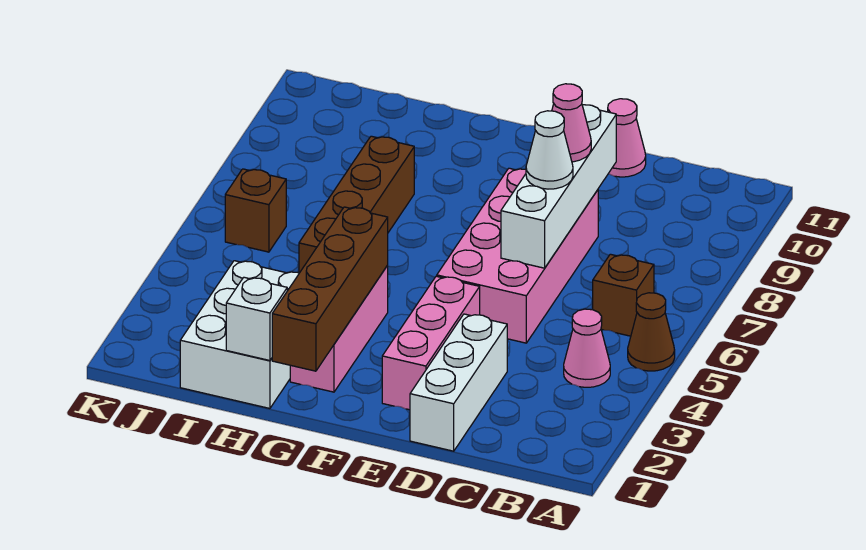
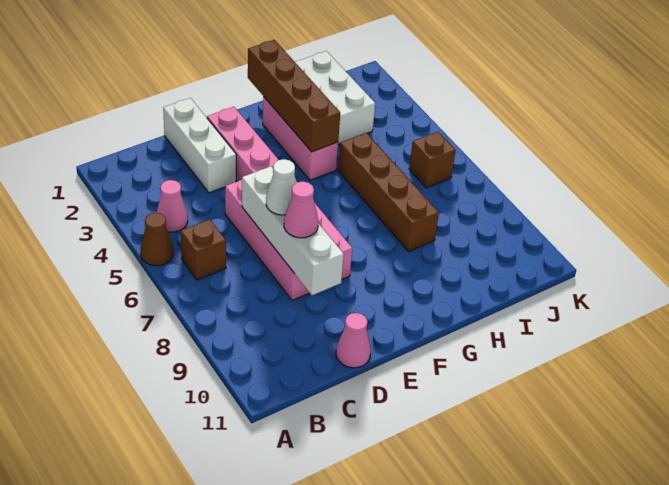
white brick H1 level 2 -> none

